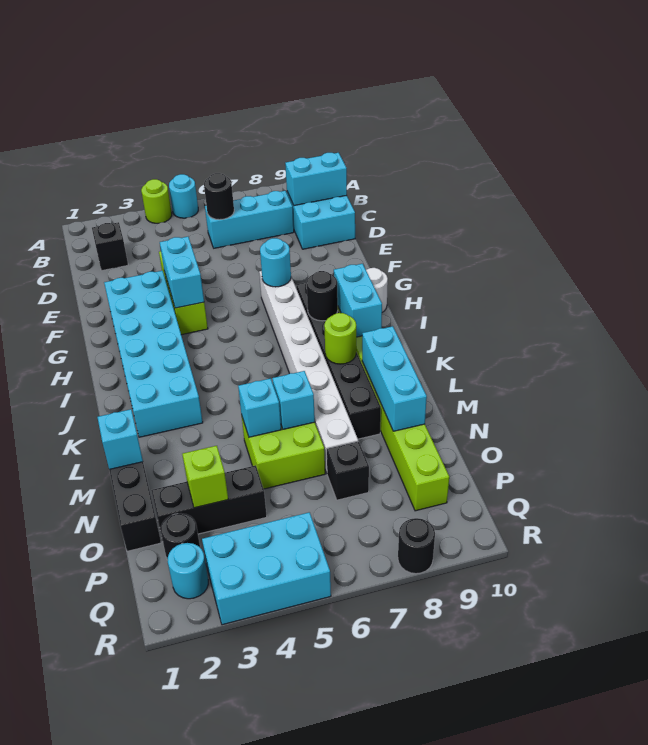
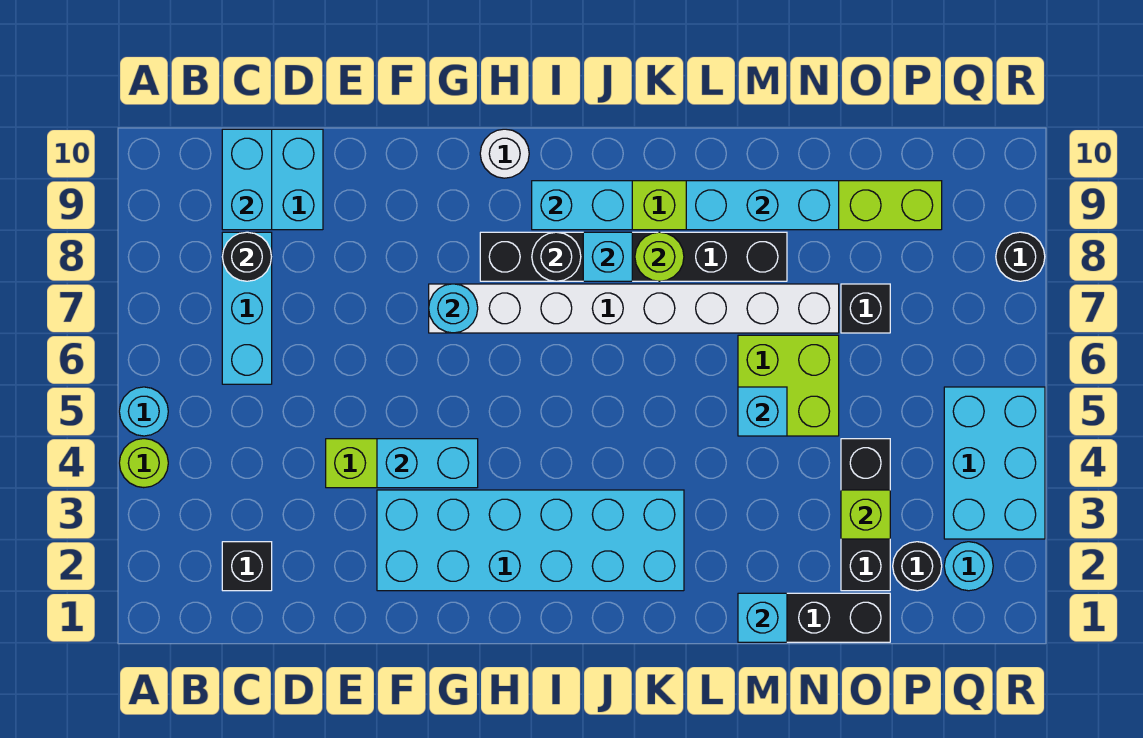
black round brick C6 level 2 -> black round brick C8 level 2
cyan brick M6 level 2 -> cyan brick J8 level 2

